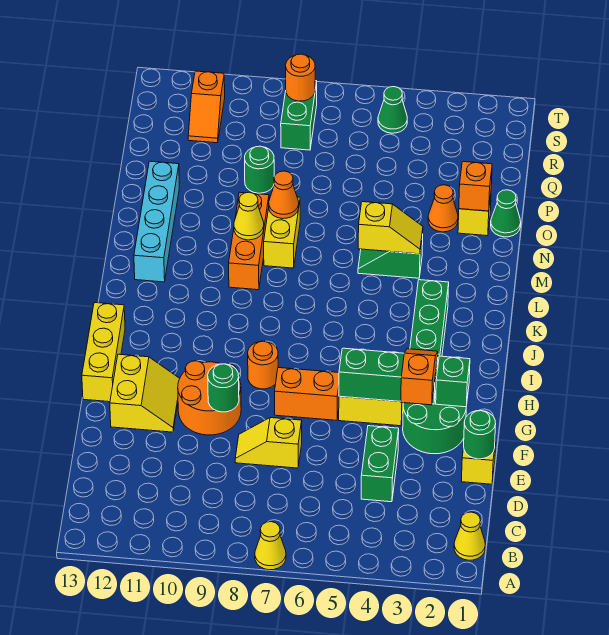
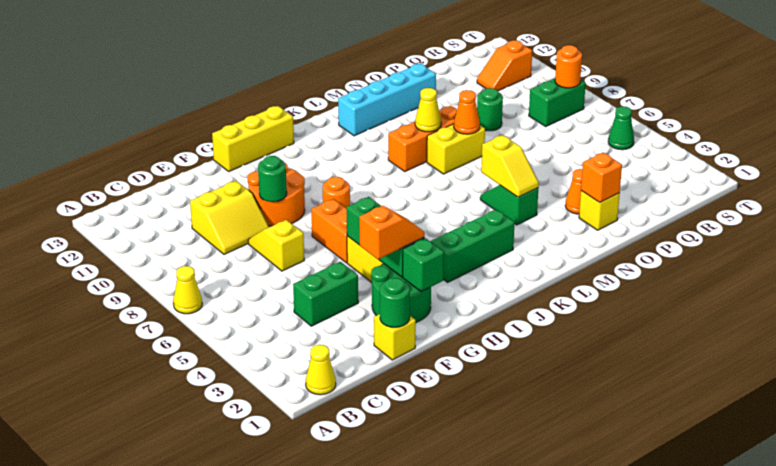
yellow slope F11:G12 level 1 top 12 -> yellow slope D9:E10 level 1 top 10
green cone O1 level 1 -> none

